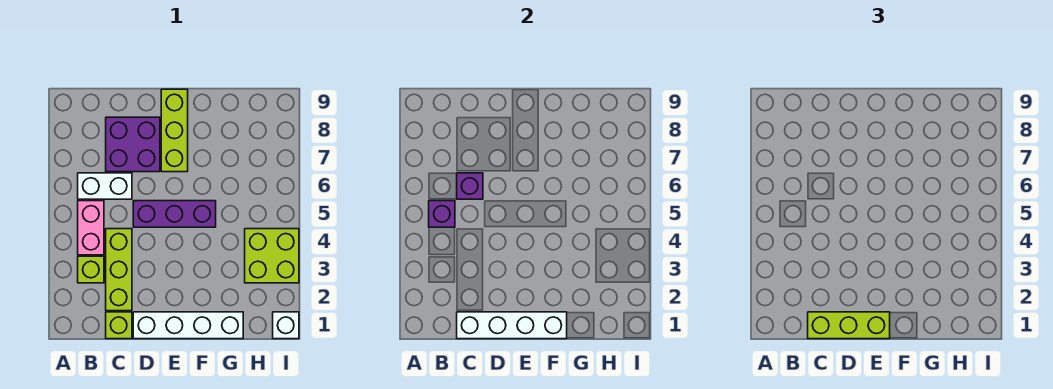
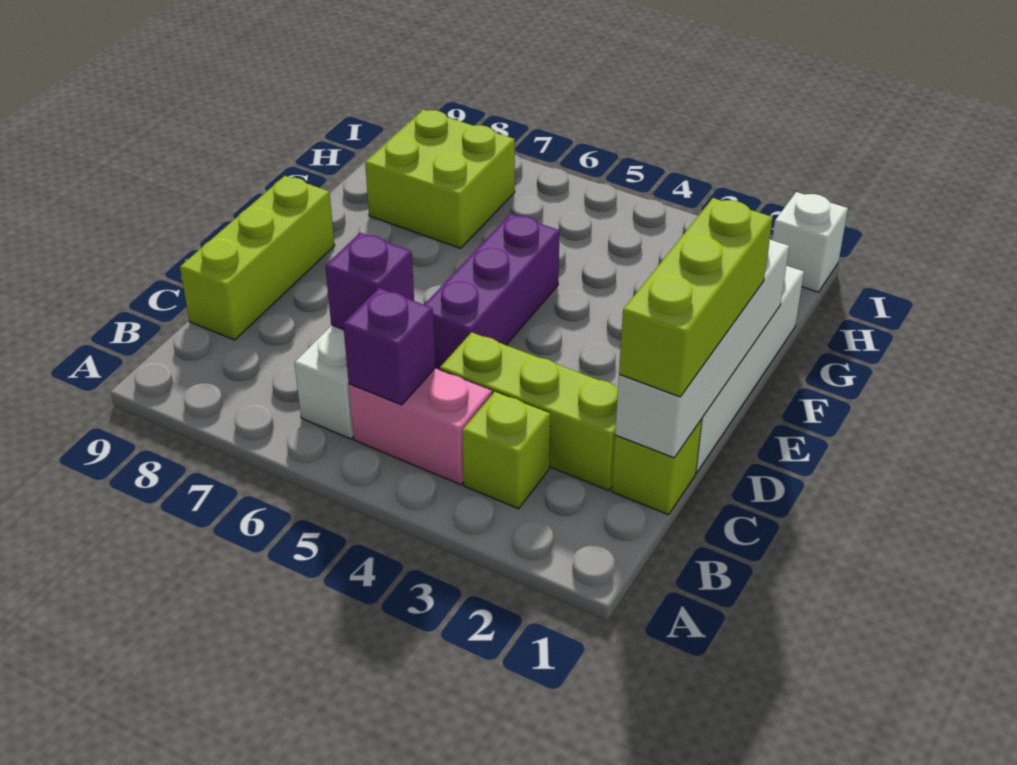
purple brick C7:D8 level 1 -> none
lime brick E7:E9 level 1 -> lime brick C9:E9 level 1
lime brick H3:I4 level 1 -> lime brick G7:H8 level 1

